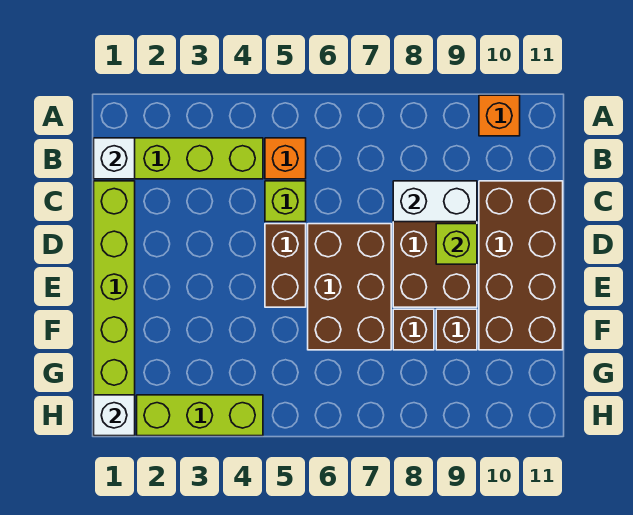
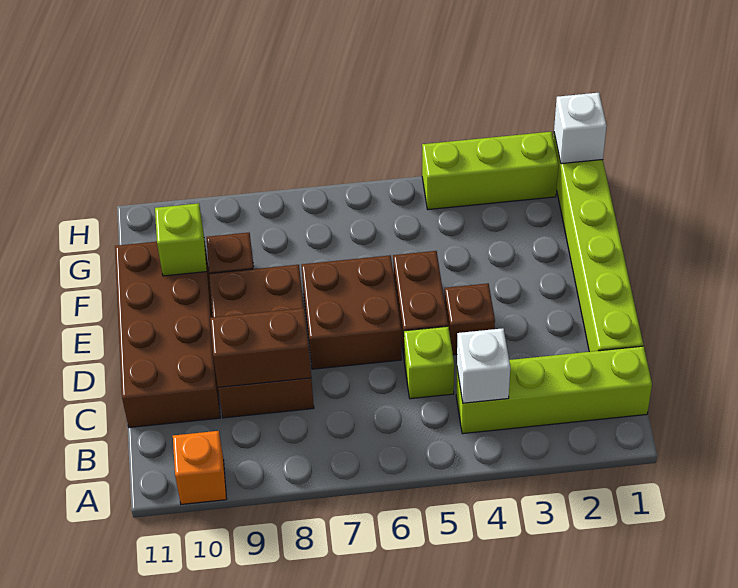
white brick B1 level 2 -> white brick B4 level 2
orange brick B5 level 1 -> none
white brick C8:C9 level 2 -> brown brick C8:C9 level 2
brown brick D6:F7 level 1 -> brown brick D6:E7 level 1
lime brick D9 level 2 -> lime brick F10 level 2
brown brick F8 level 1 -> brown brick D4 level 1

